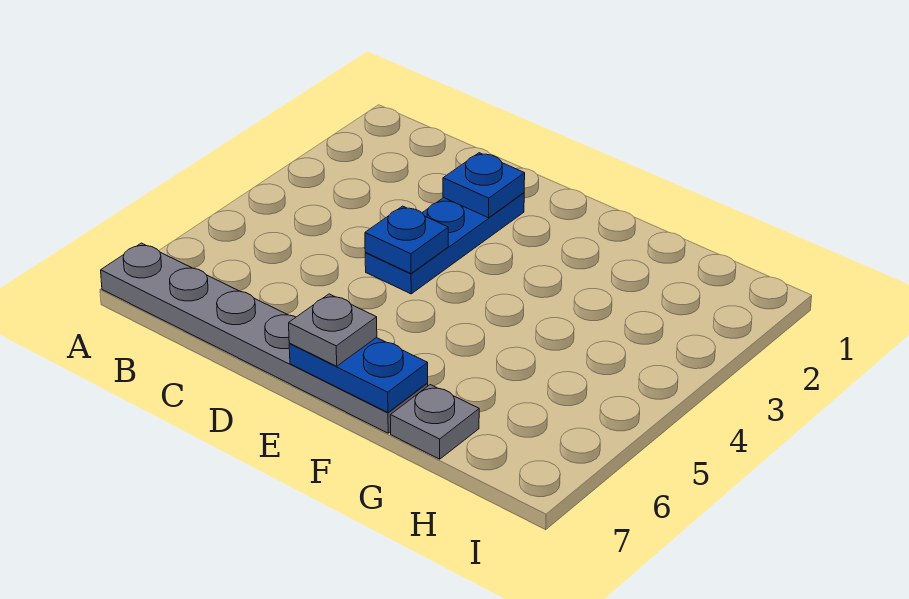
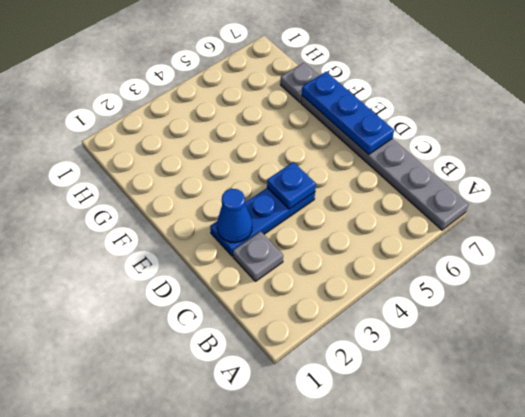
blue plate D2 level 2 -> blue cone D2 level 2
blue plate E7:F7 level 2 -> blue plate D7:F7 level 2
grey plate E7 level 3 -> grey plate C2 level 1

